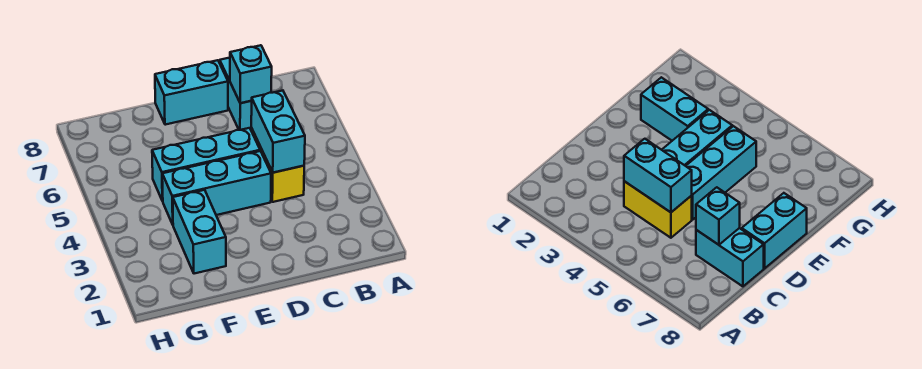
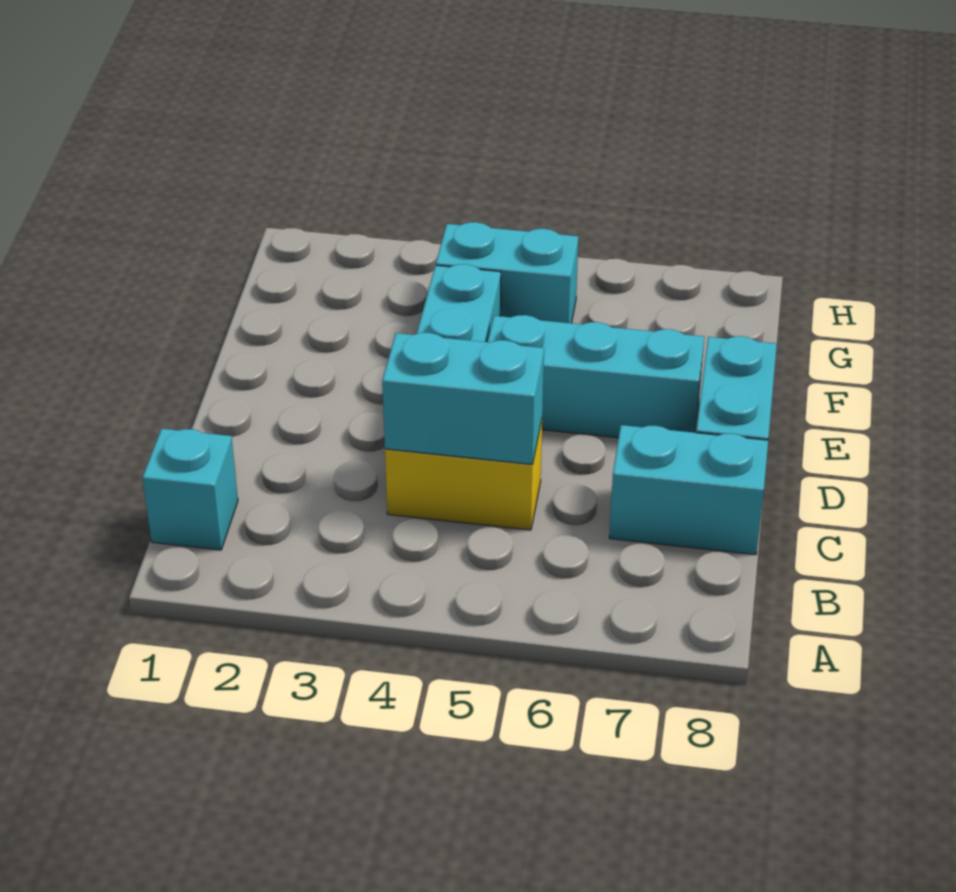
cyan brick C7 level 2 -> cyan brick B1 level 1
cyan brick D5:F5 level 1 -> cyan brick E5:E7 level 1
cyan brick F2:F3 level 1 -> cyan brick G4:G5 level 1

